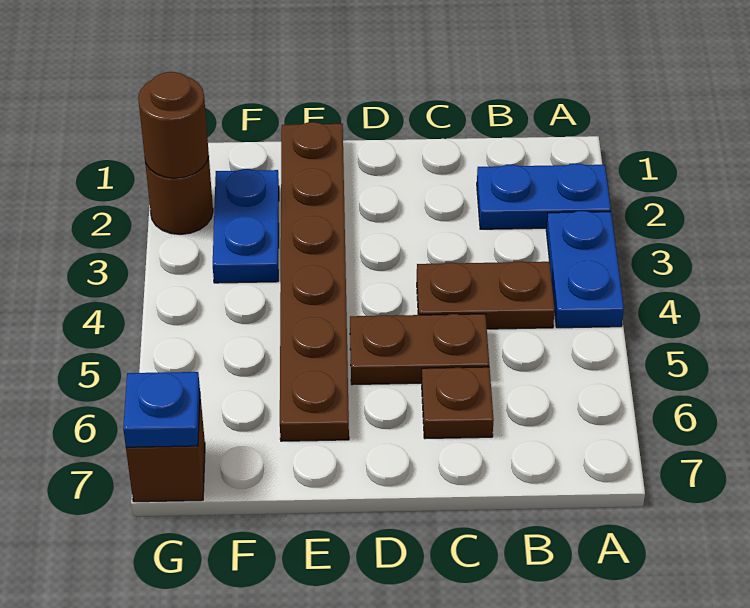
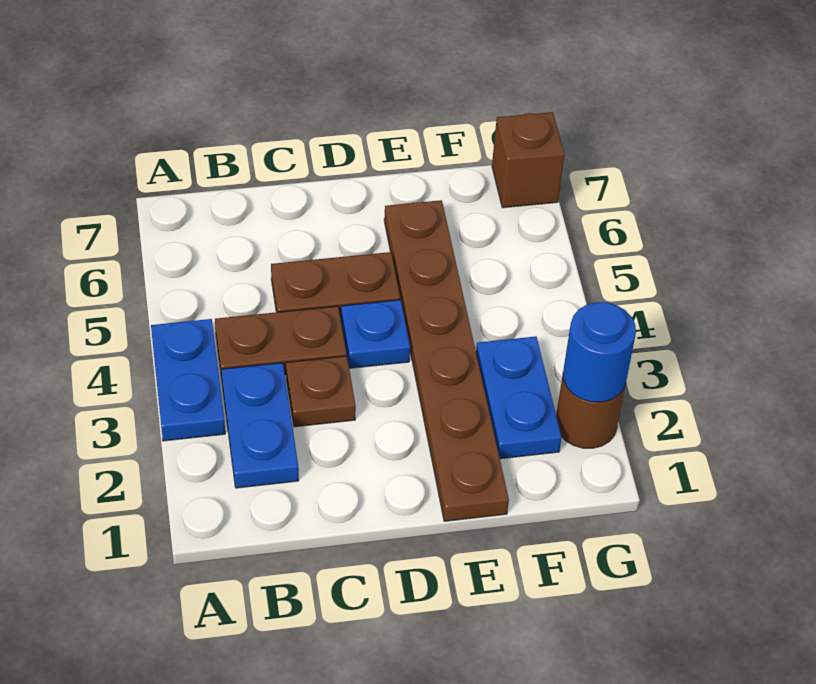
blue plate A2:B2 level 1 -> blue plate B2:B3 level 1
brown plate C6 level 1 -> brown plate C3 level 1
brown round brick G2 level 2 -> blue round brick G2 level 2
blue plate G7 level 2 -> blue plate D4 level 1

